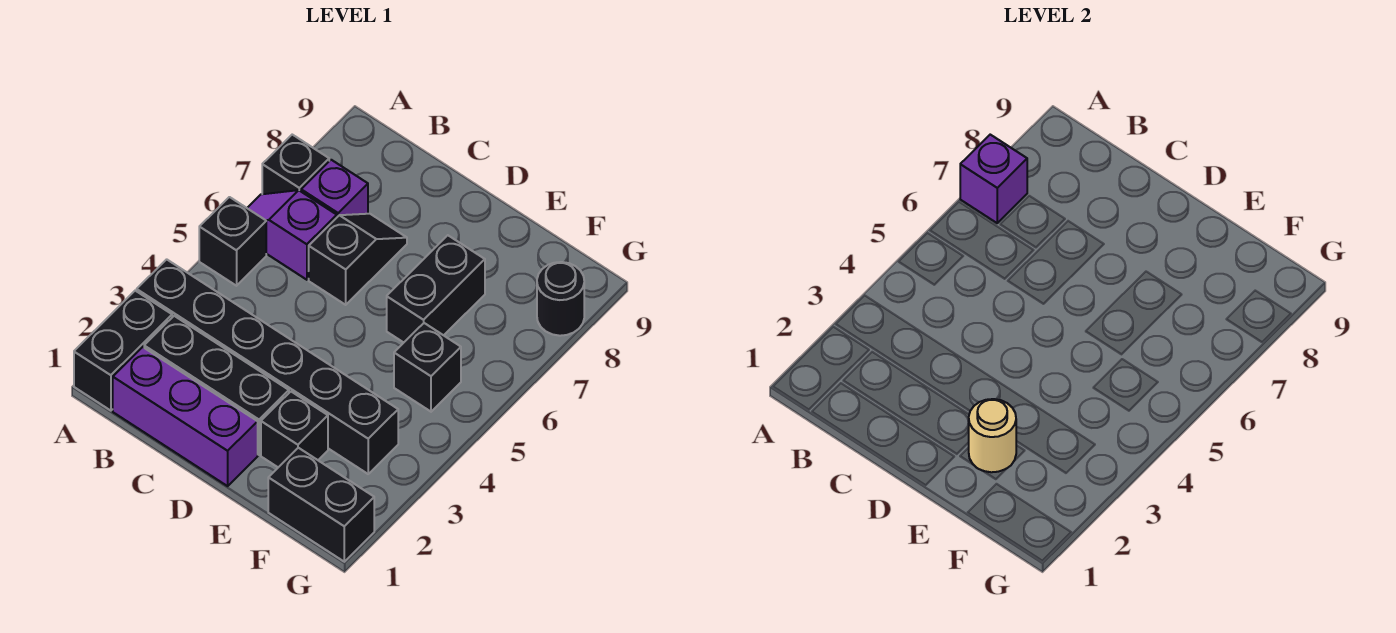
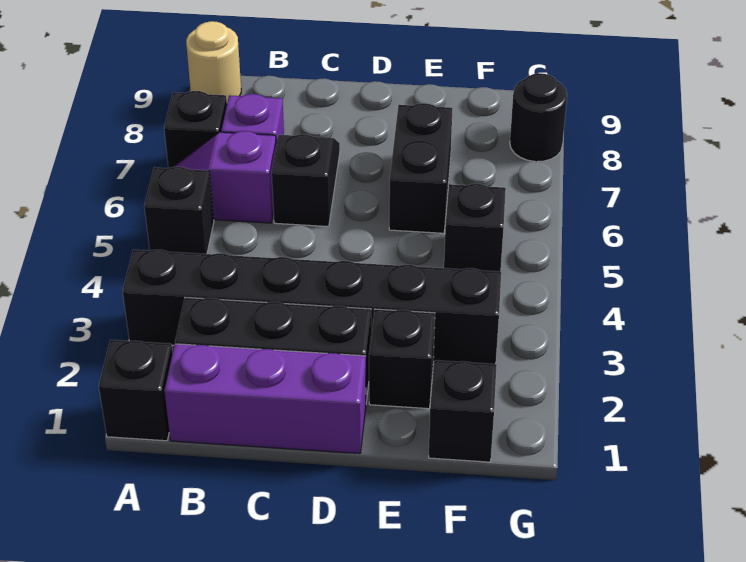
black brick A1:A2 level 1 -> black brick A1 level 1
purple brick A7 level 2 -> none
tan round brick E2 level 2 -> tan round brick A9 level 1
black brick F1:G1 level 1 -> black brick F1 level 1

